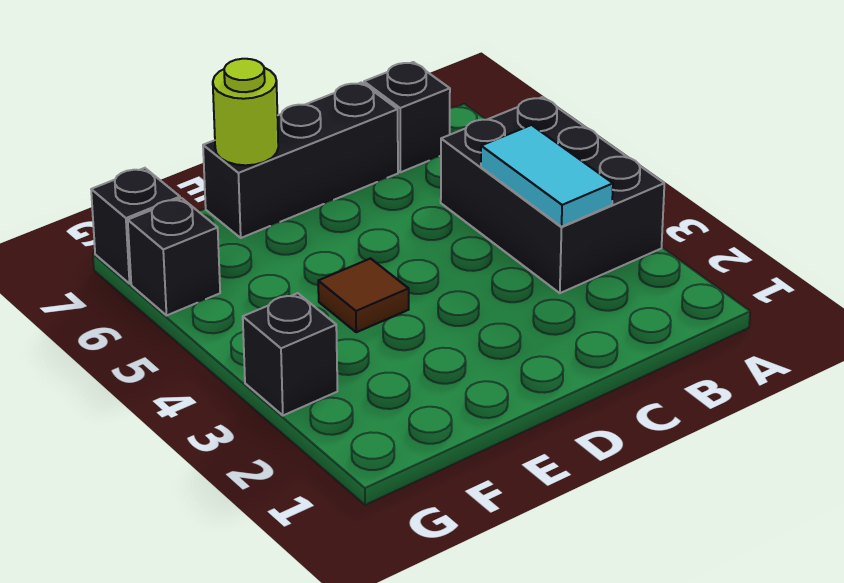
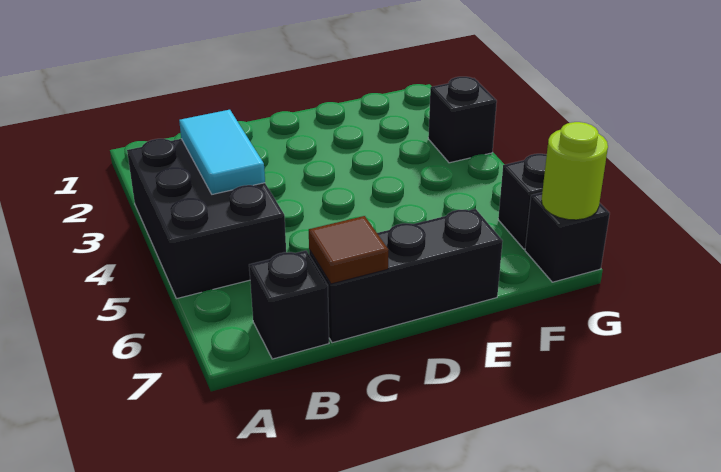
brown tile E4 level 1 -> brown tile C7 level 2
lime round brick E7 level 2 -> lime round brick G7 level 2

